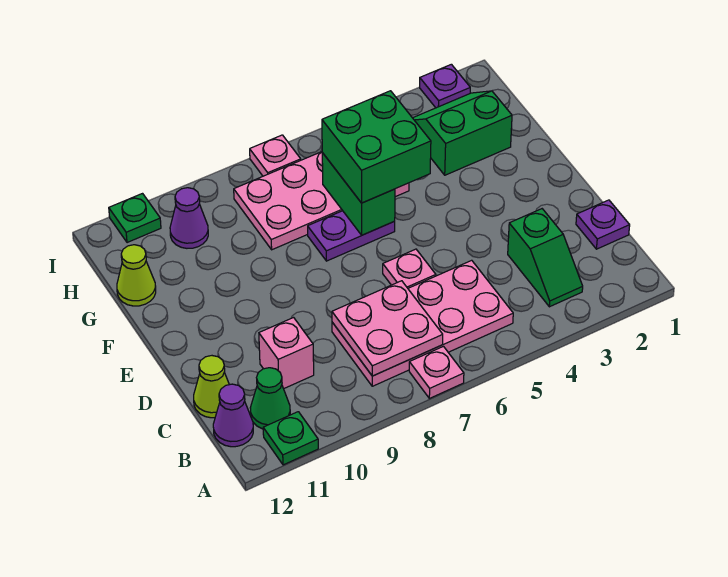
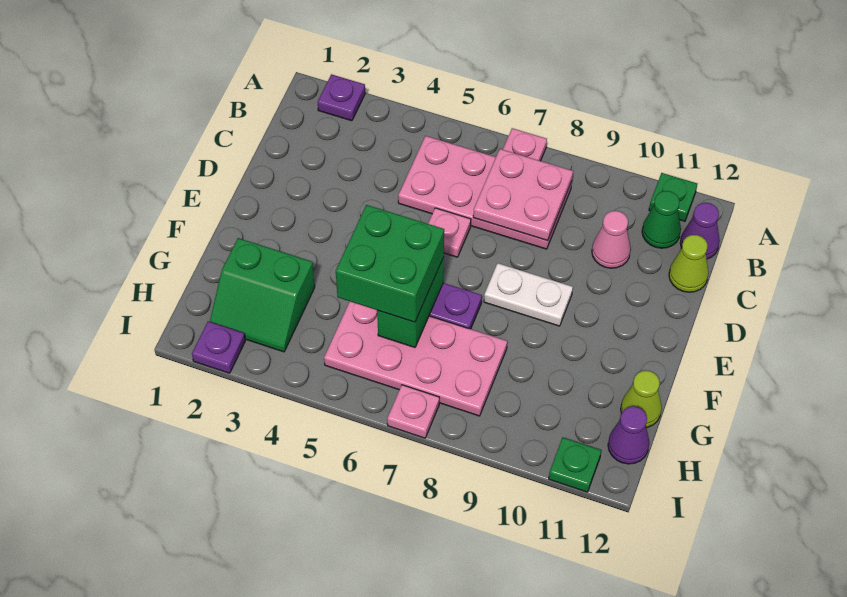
green slope B3:C3 level 1 top C -> none
purple plate C1 level 1 -> purple plate A2 level 1
pink brick C10 level 1 -> pink cone C10 level 1
none -> white plate E8:E9 level 1
purple cone H10 level 1 -> purple cone H12 level 1

